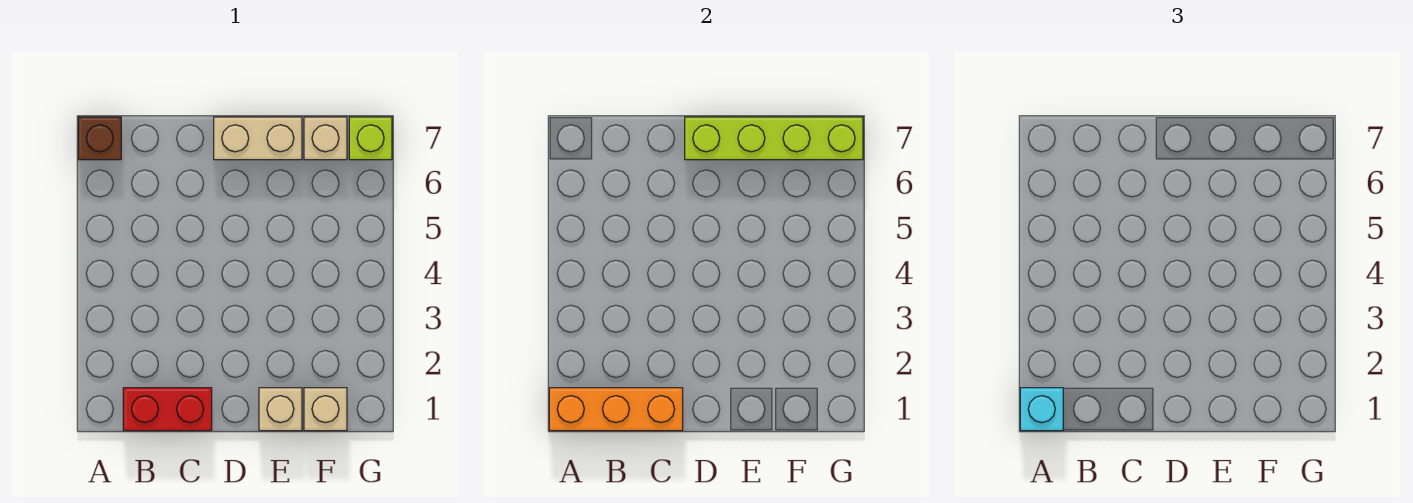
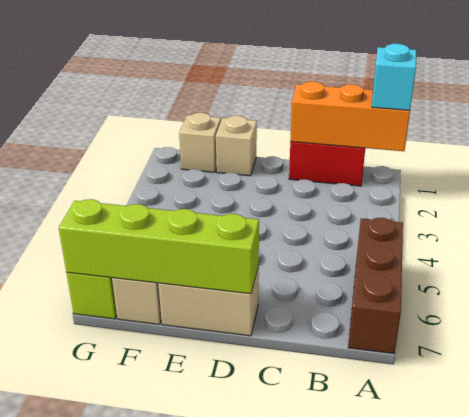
brown brick A7 level 1 -> brown brick A5:A7 level 1

